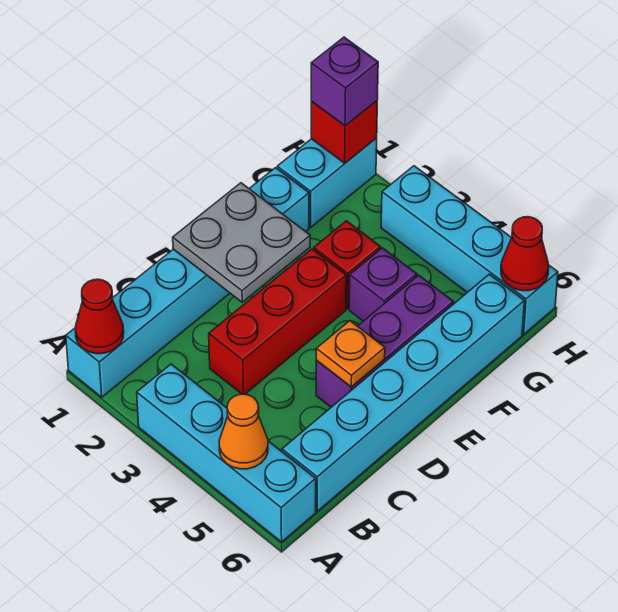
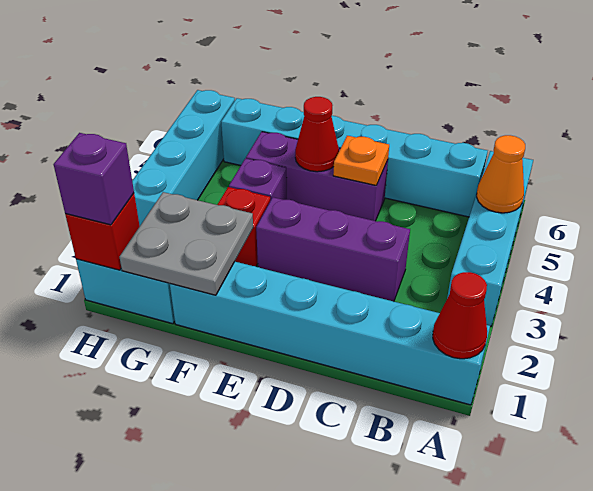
red brick C3:E3 level 1 -> purple brick C3:E3 level 1
grey plate D1:E2 level 2 -> grey plate F1:G2 level 2
red cone H6 level 2 -> red cone E5 level 2

